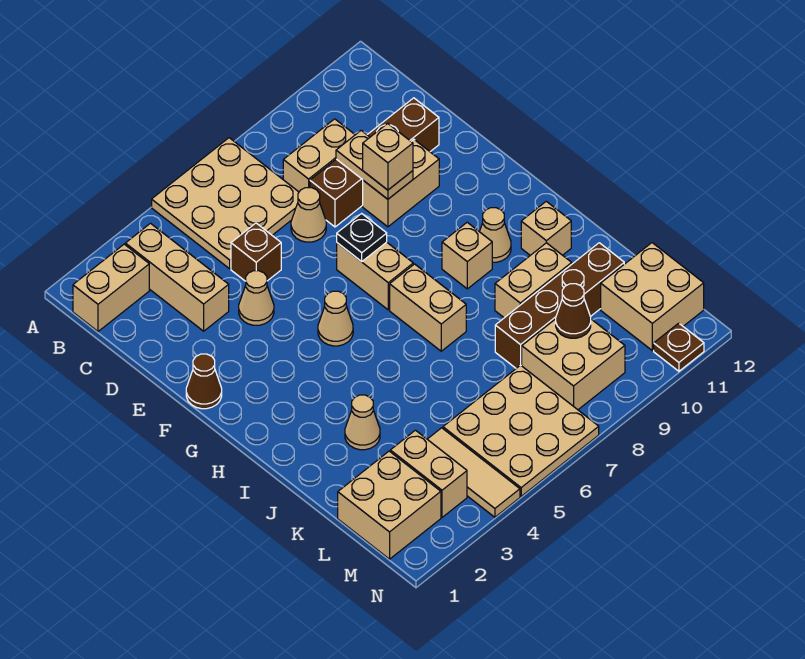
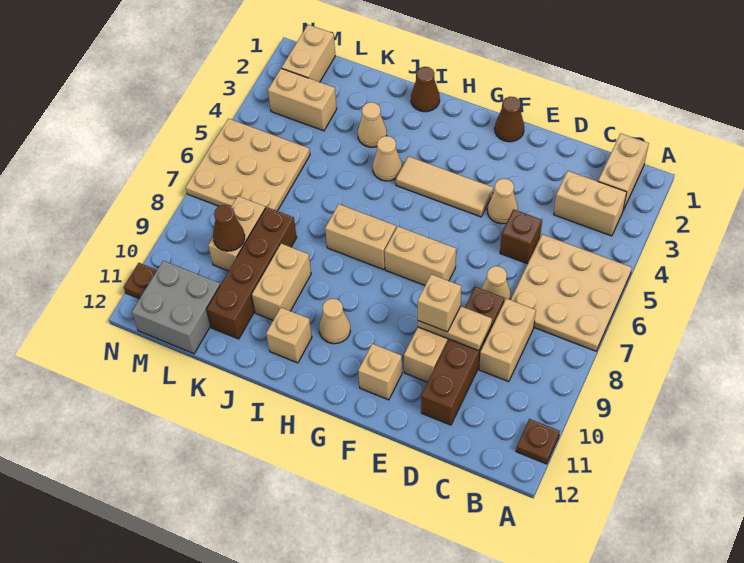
none -> brown plate A11 level 1
tan brick B3:D3 level 1 -> tan brick B3:C3 level 1
black plate F7 level 2 -> none
tan cone G5 level 1 -> tan cone I4 level 1
tan brick H9 level 1 -> tan brick F11 level 1
none -> brown cone I1 level 1
tan brick L1:M2 level 1 -> tan brick M1:M2 level 1
tan tile L4:N4 level 1 -> tan tile F4:H4 level 1
tan brick L8:M9 level 1 -> tan brick L8:L9 level 1
tan brick L11:M12 level 1 -> grey brick L11:M12 level 1

